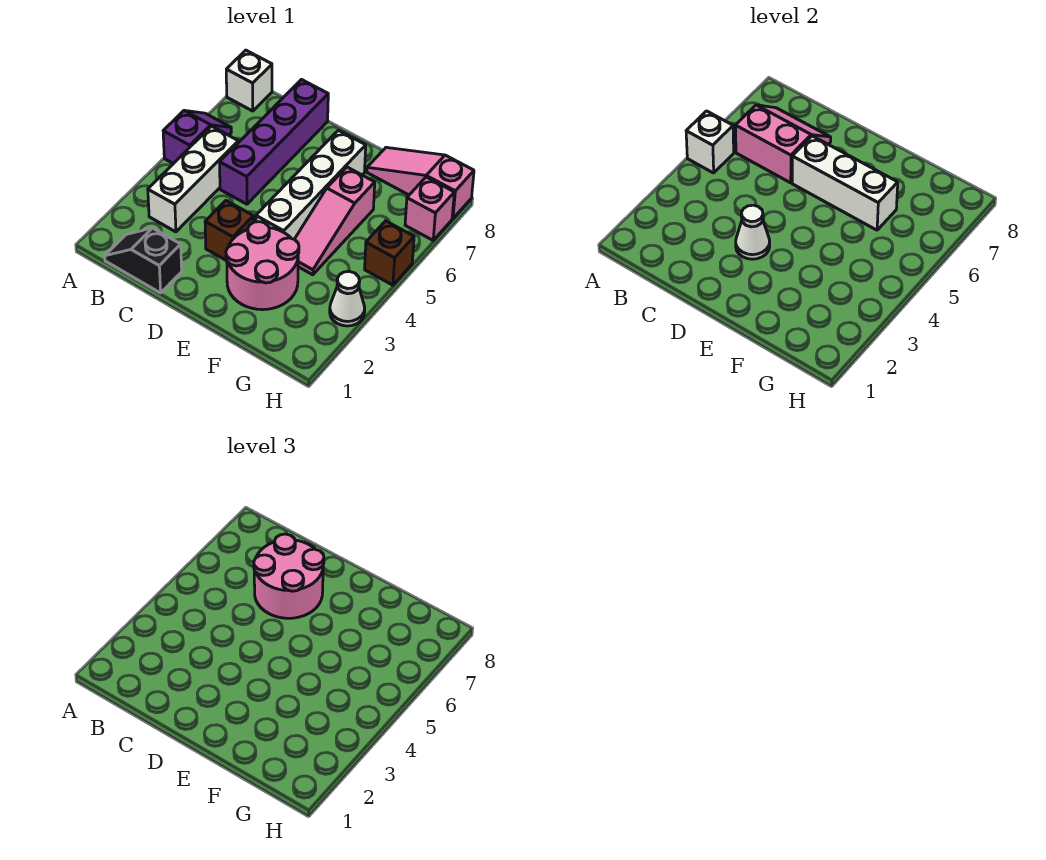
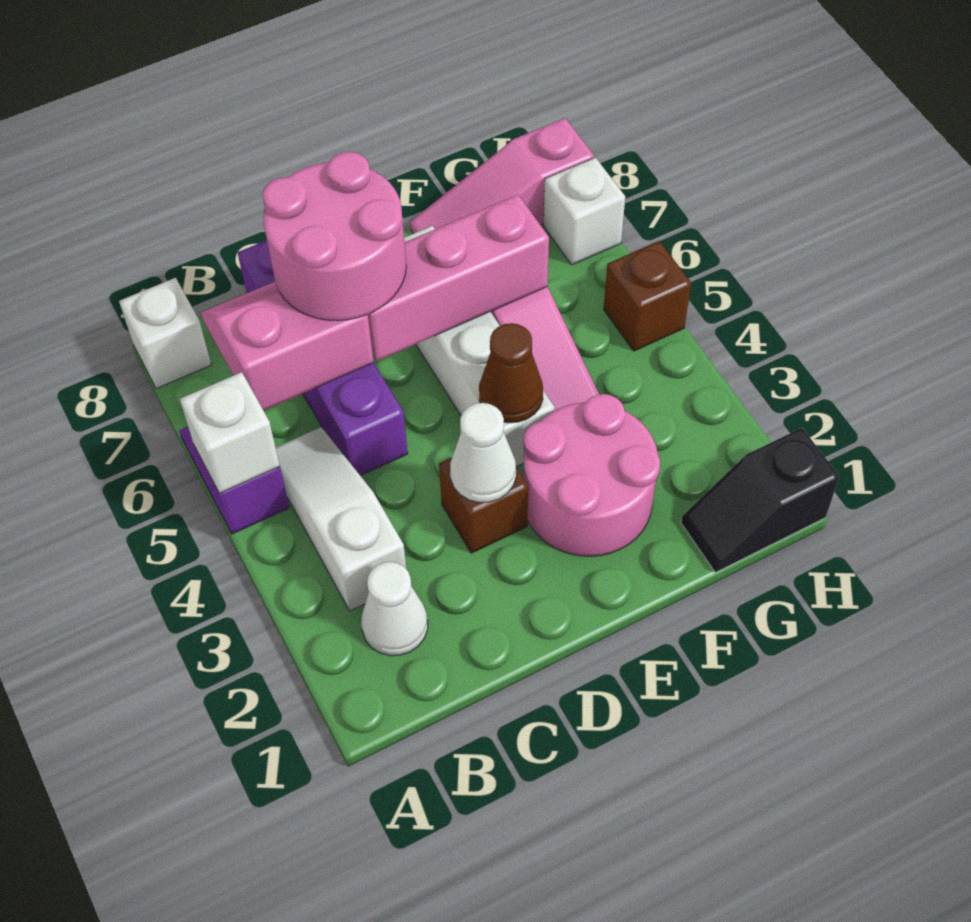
black slope B1:C1 level 1 top C -> black slope G1:H1 level 1 top H
white brick B3:B5 level 1 -> white slope B3:B5 level 1 top 3
white brick D6:F6 level 2 -> pink brick D6:F6 level 2
none -> brown cone E4 level 2
white cone H3 level 1 -> white cone B2 level 1
pink brick H7 level 1 -> white brick H7 level 1

